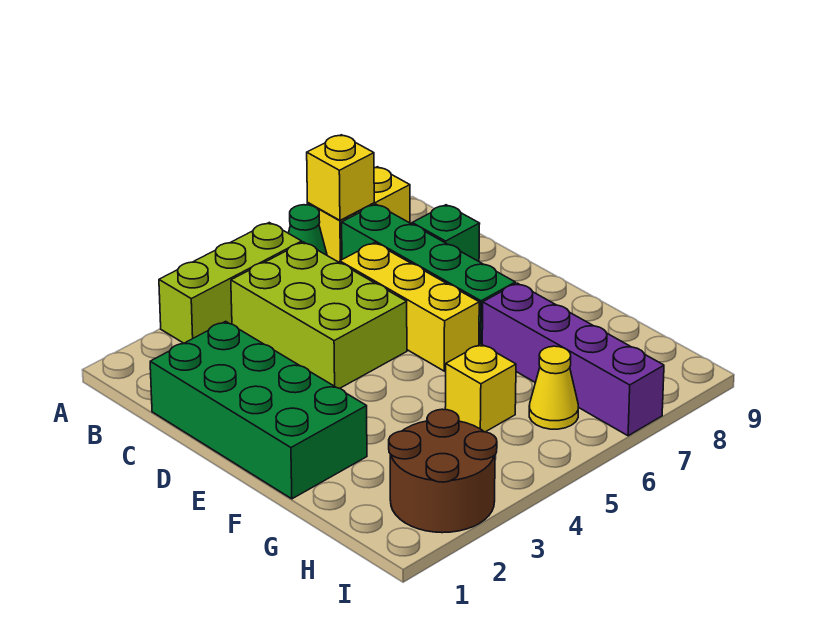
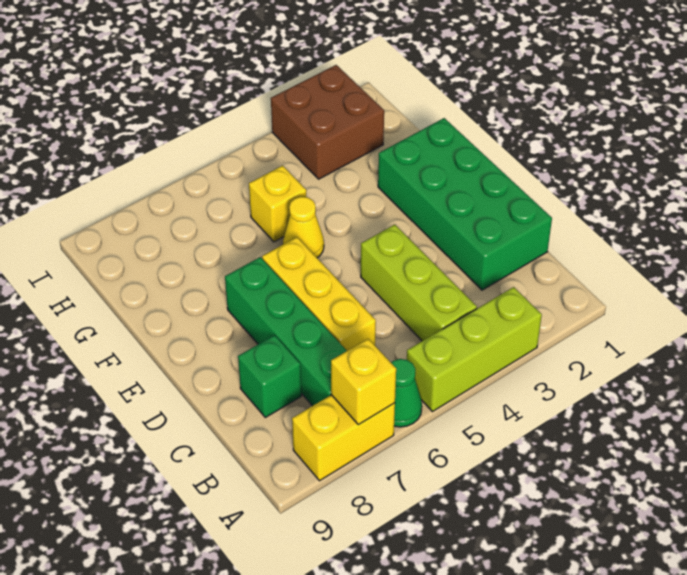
lime brick B4:D5 level 1 -> lime brick B4:D4 level 1
purple brick F7:I7 level 1 -> none
brown round brick H2:I3 level 1 -> brown brick H2:I3 level 1
yellow cone H6 level 1 -> yellow cone F5 level 1

